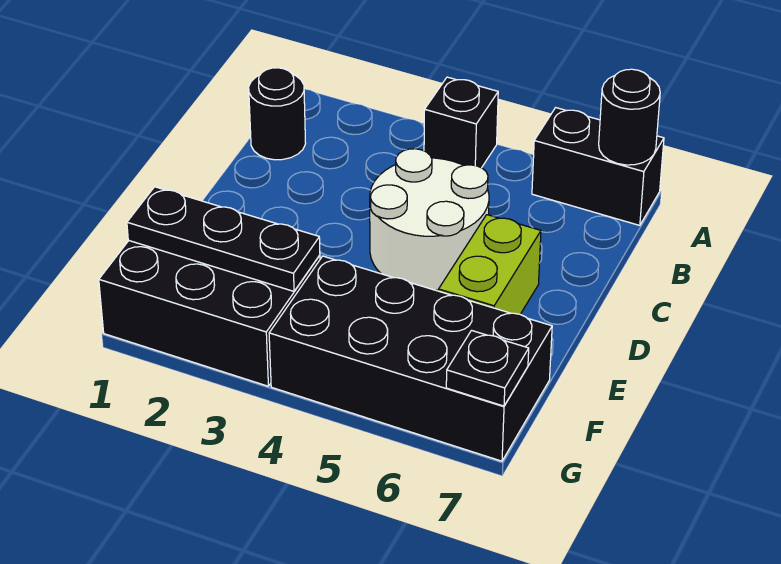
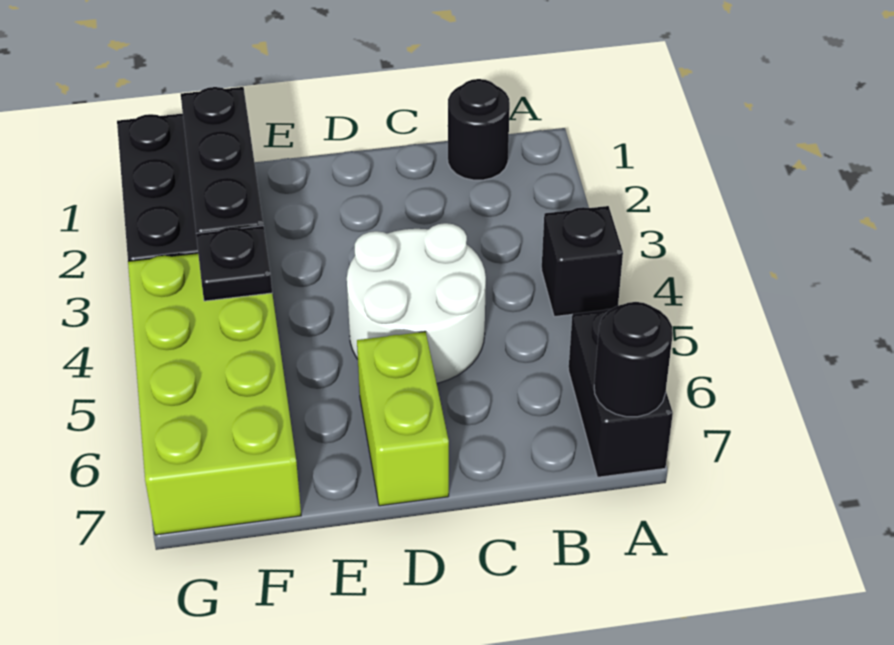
lime brick D6:E6 level 1 -> lime brick D6:D7 level 1
black brick F4:G7 level 1 -> lime brick F4:G7 level 1
black plate G7 level 2 -> black plate F4 level 2

